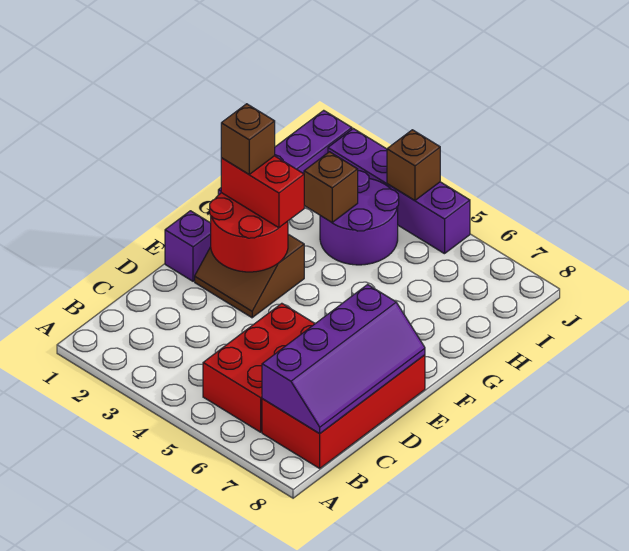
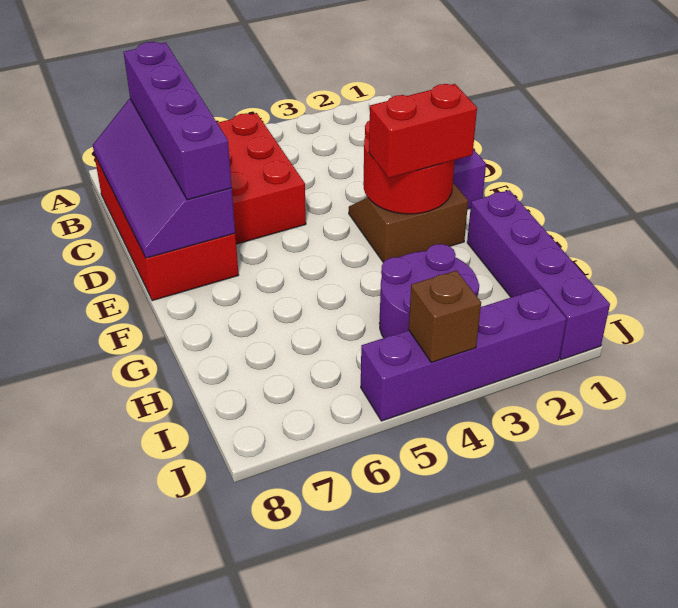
none -> purple brick B7:E7 level 3
brown brick F2 level 4 -> none
brown brick H3 level 2 -> none

